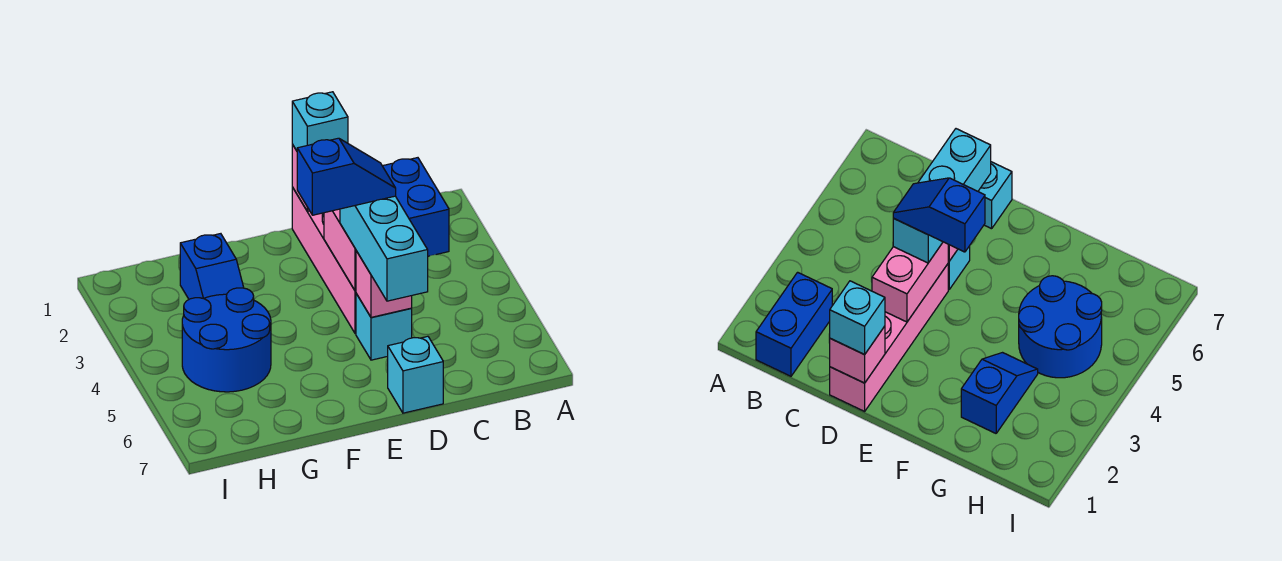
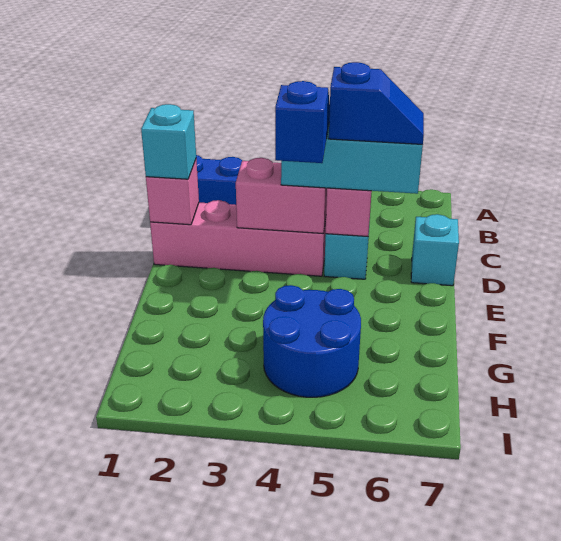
blue slope G2:G3 level 1 top 2 -> blue slope D5:D6 level 4 top 5

